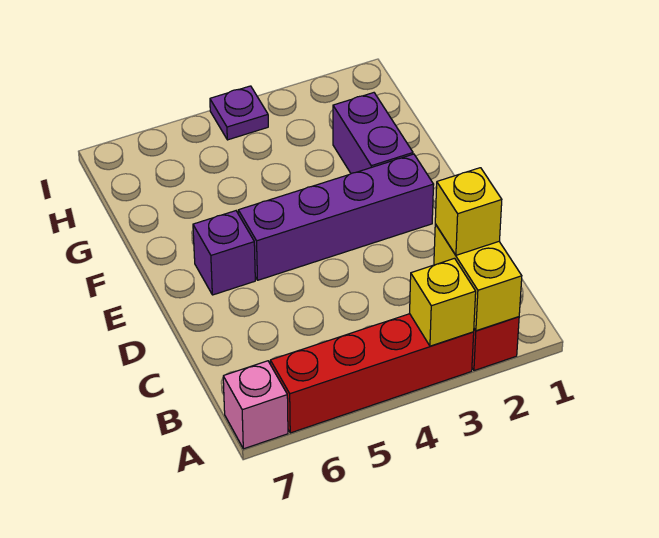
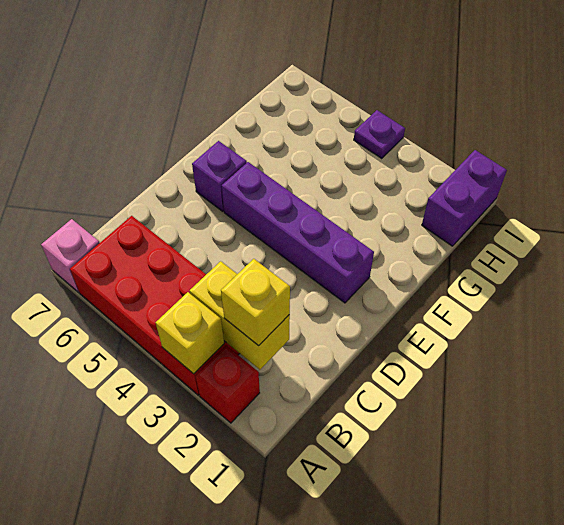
yellow brick A2:B2 level 2 -> yellow brick B2:B3 level 2
red brick A3:A6 level 1 -> red brick A3:B6 level 1
purple brick F2:G2 level 1 -> purple brick H1:I1 level 1

